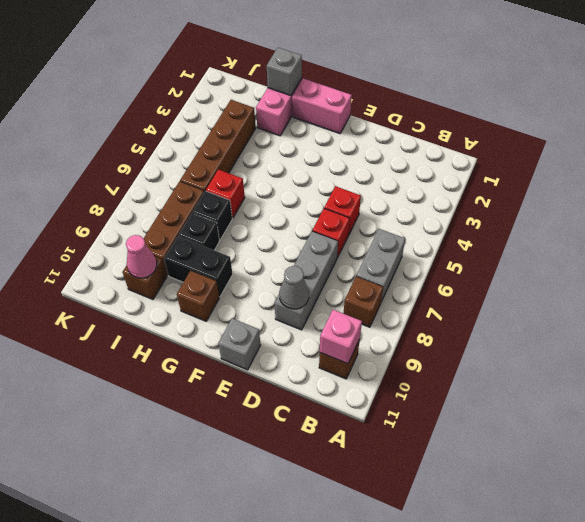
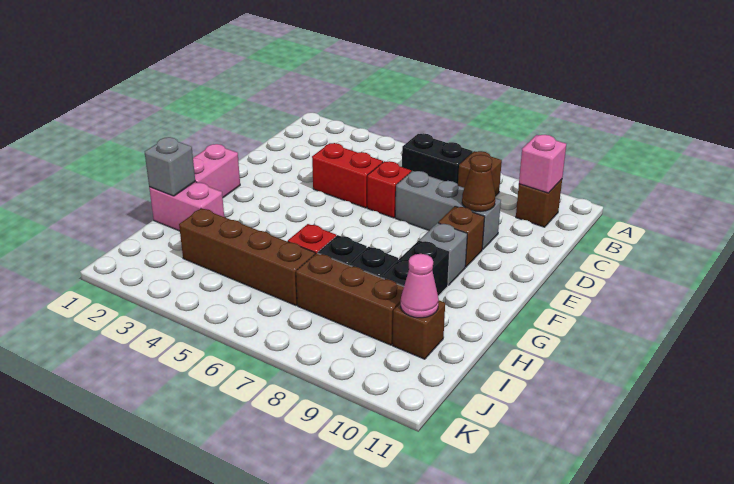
grey brick B6:B7 level 1 -> black brick B6:B7 level 1
red brick D5 level 1 -> red brick D4:D5 level 1
grey cone D9 level 2 -> brown cone D9 level 2
grey brick E11 level 1 -> grey brick F9 level 1
brown brick G10 level 1 -> brown brick E9 level 1

